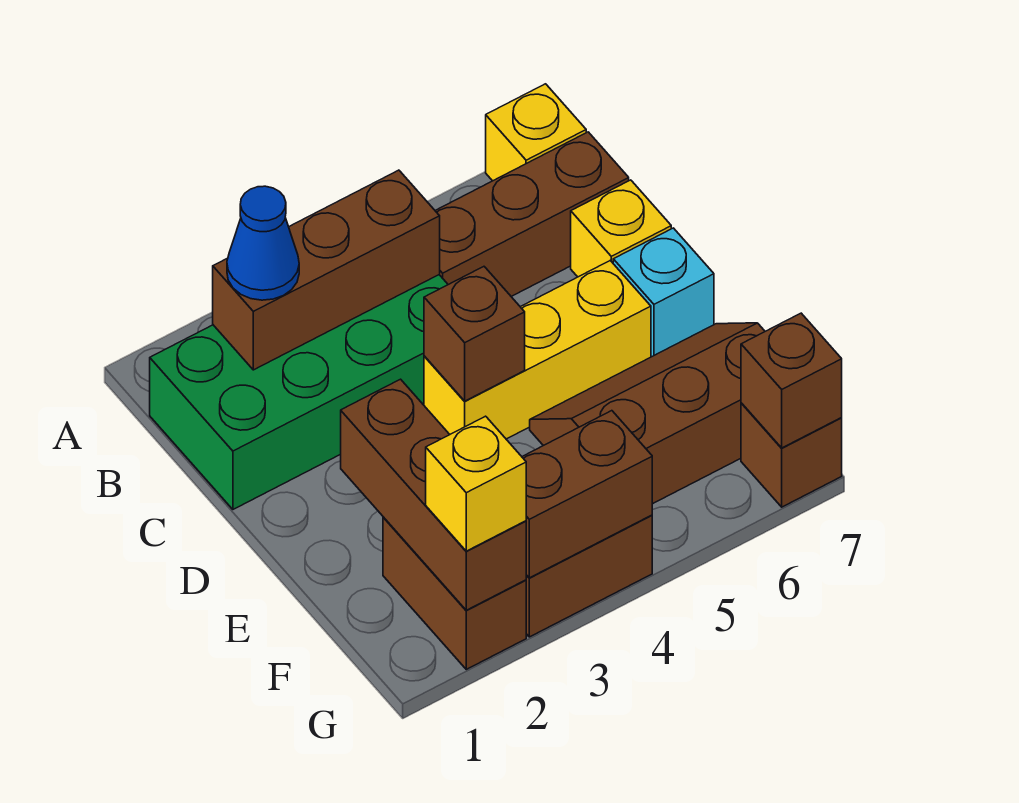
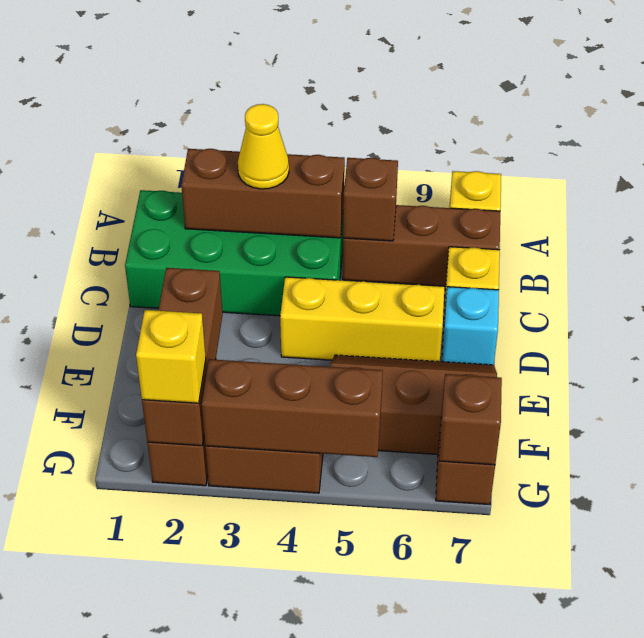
blue cone B2 level 3 -> none
none -> yellow cone B3 level 3
brown brick D4 level 2 -> brown brick B5 level 2
brown brick G3:G4 level 2 -> brown brick G3:G5 level 2

